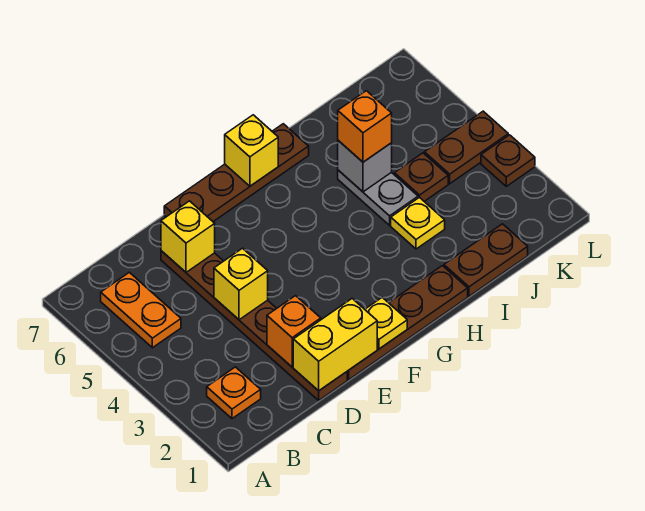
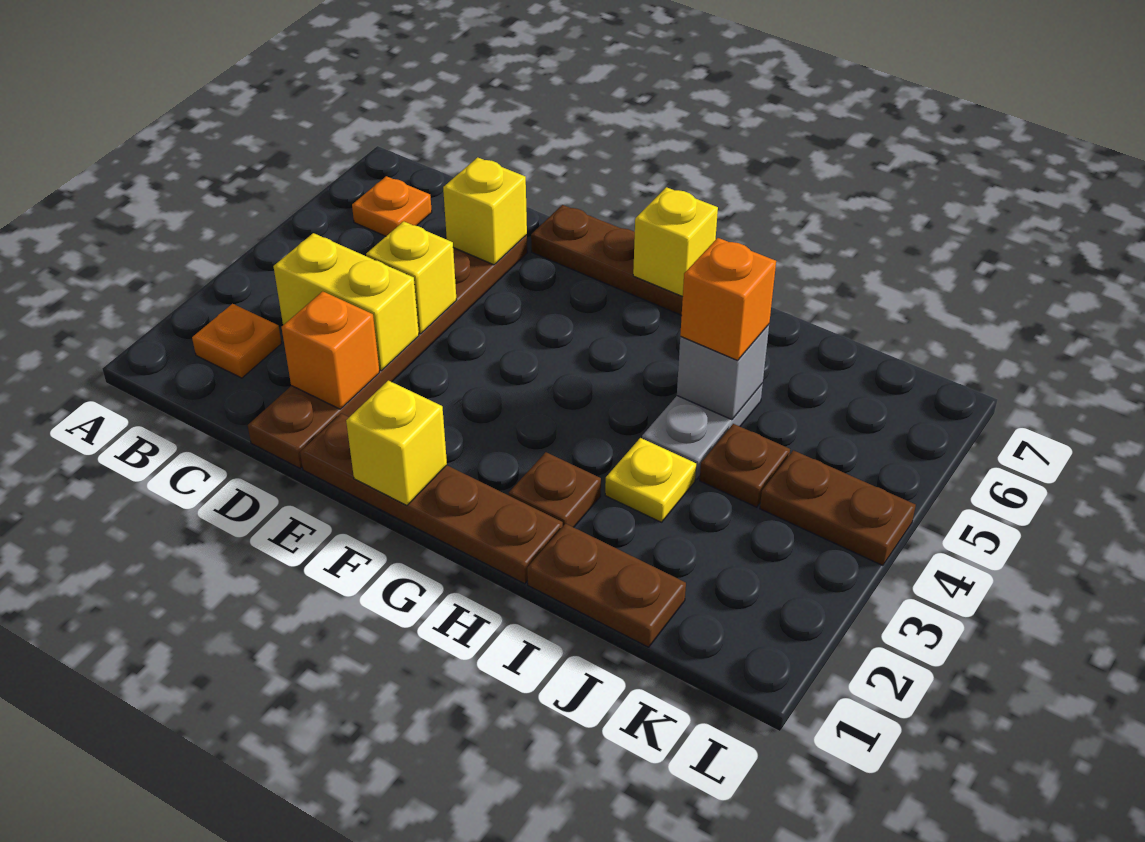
orange plate B5:B6 level 1 -> orange plate B6 level 1
yellow brick D1:E1 level 2 -> yellow brick C3:D3 level 2
yellow plate F1 level 2 -> yellow brick F1 level 2
brown plate L3 level 1 -> brown plate H2 level 1

